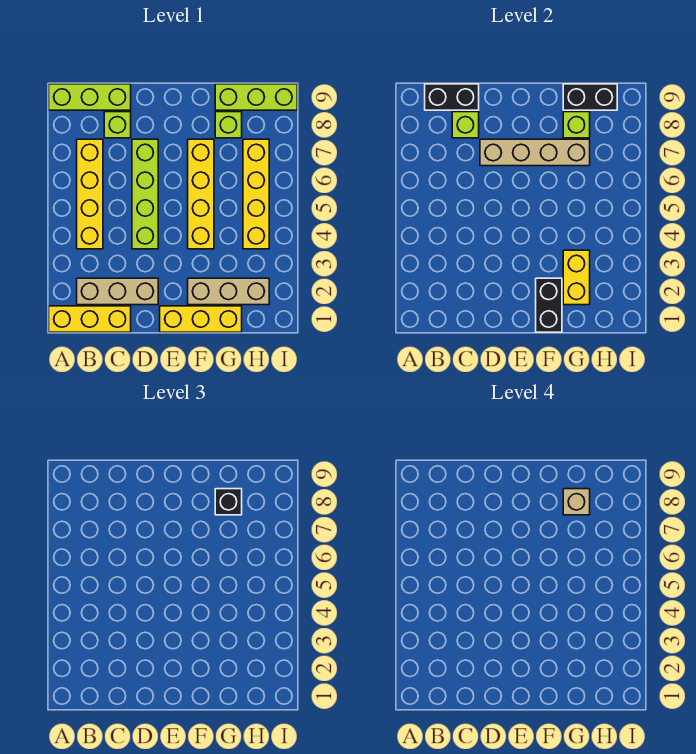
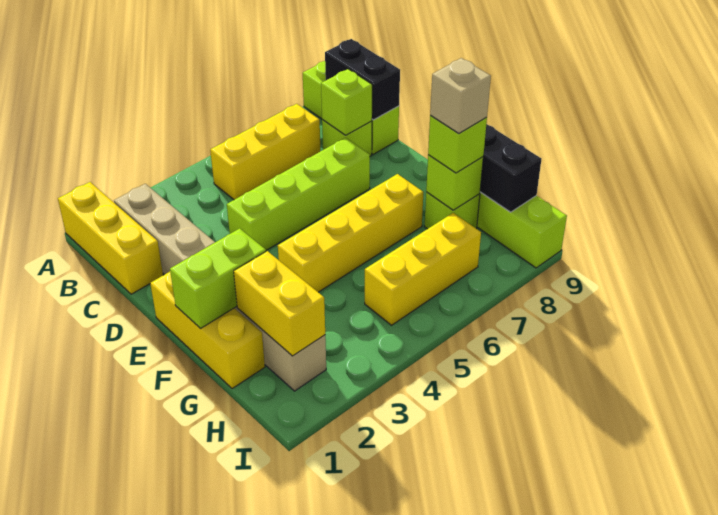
yellow brick B4:B7 level 1 -> yellow brick B5:B7 level 1
tan brick D7:G7 level 2 -> none
black brick F1:F2 level 2 -> lime brick F1:F2 level 2
yellow brick G2:G3 level 2 -> yellow brick G2:H2 level 2
black brick G8 level 3 -> lime brick G8 level 3
yellow brick H4:H7 level 1 -> yellow brick H5:H7 level 1

